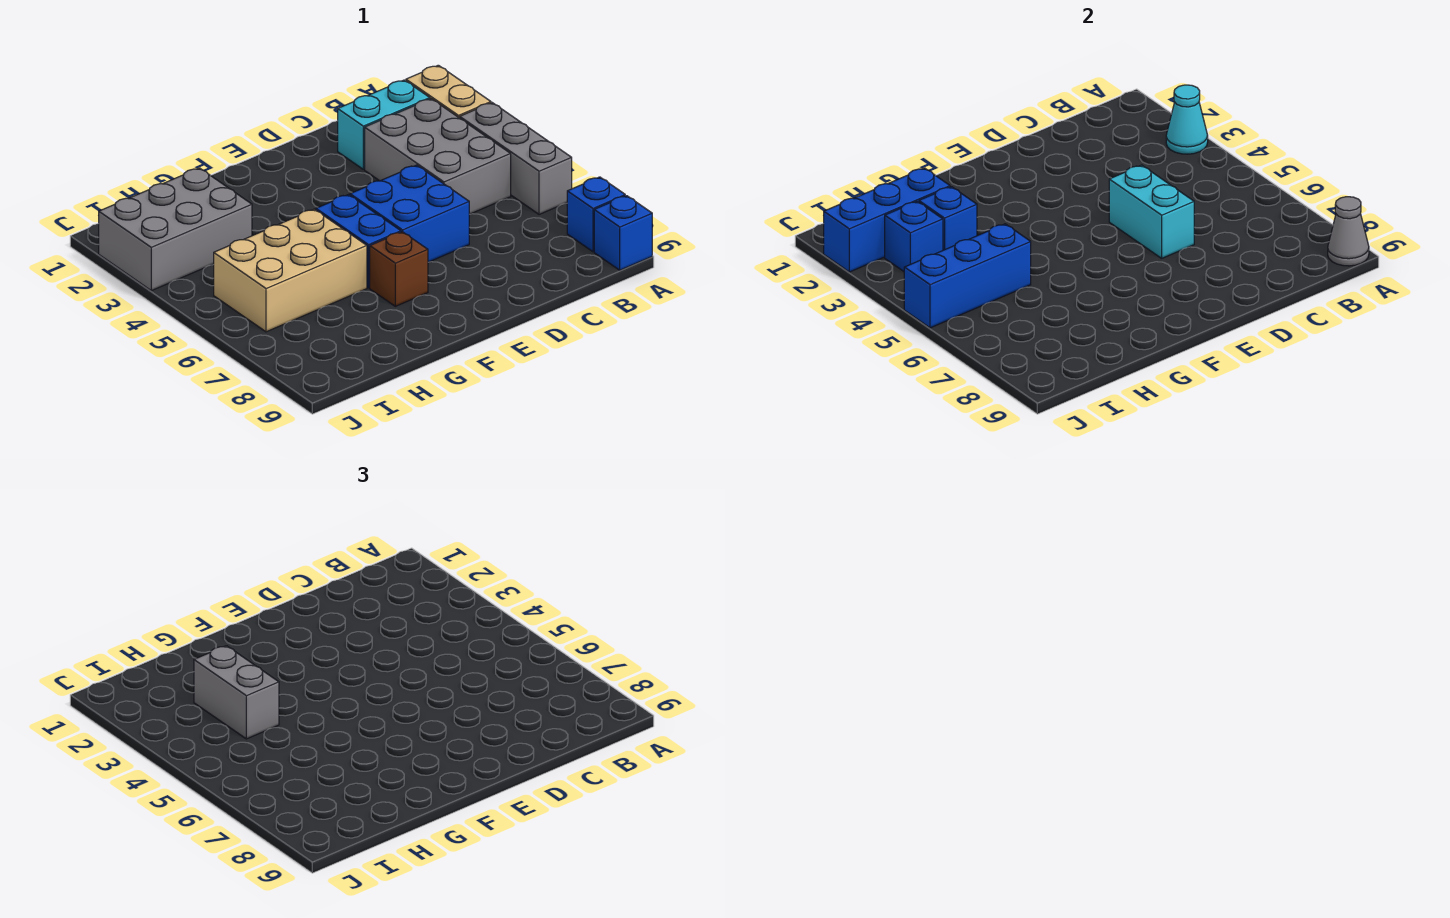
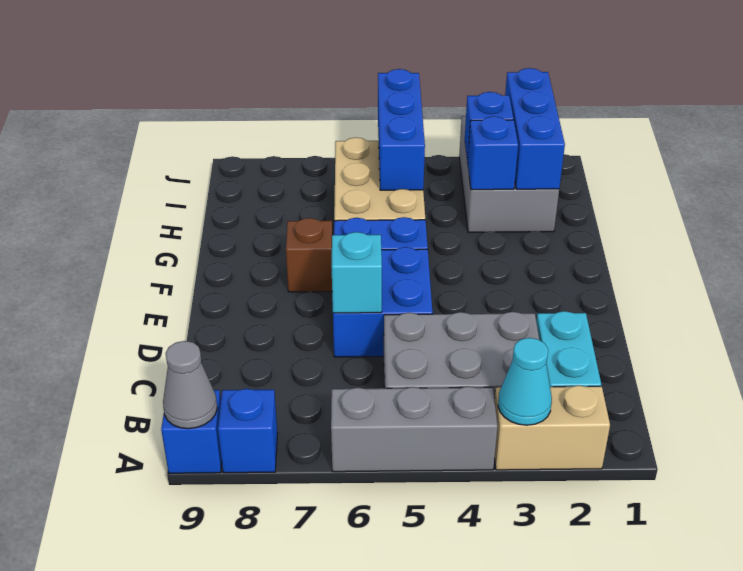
cyan brick D5:D6 level 2 -> cyan brick D6 level 2
grey brick H3:H4 level 3 -> none

